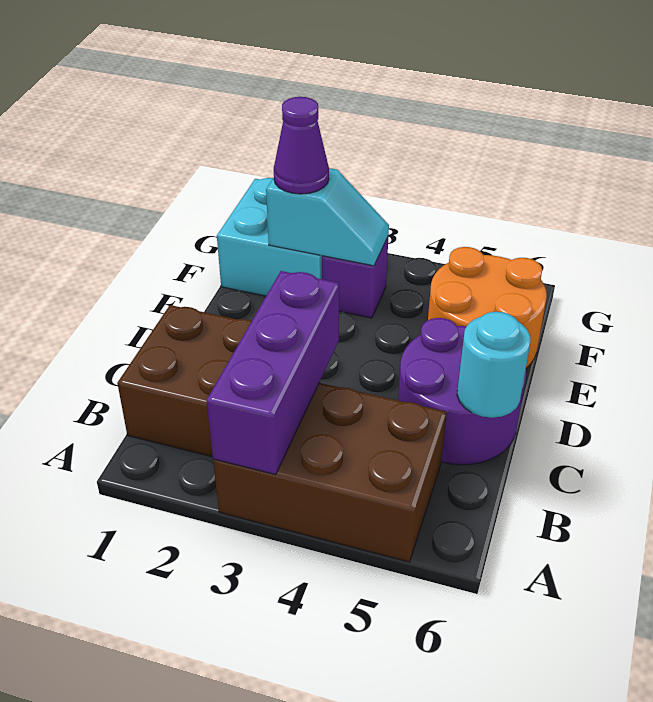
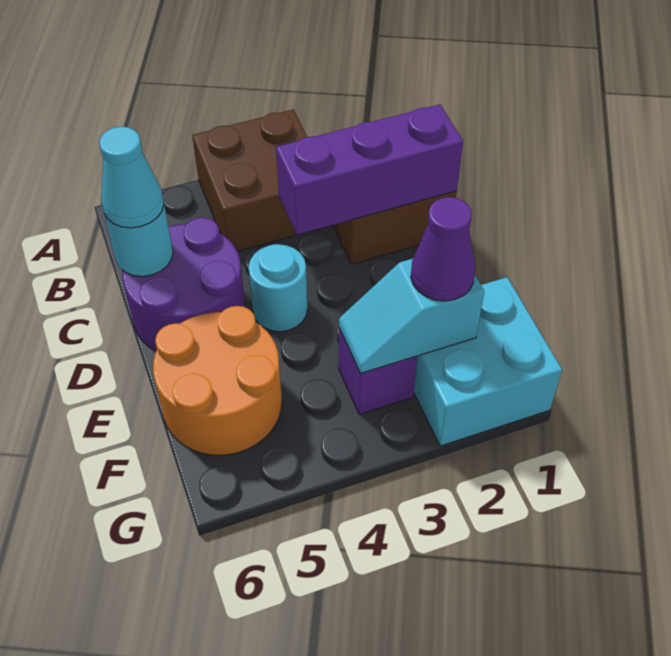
brown brick A3:B5 level 1 -> brown brick A3:B4 level 1
purple brick A3:C3 level 2 -> purple brick C1:C3 level 2
none -> cyan cone C6 level 3
none -> cyan round brick D4 level 1

